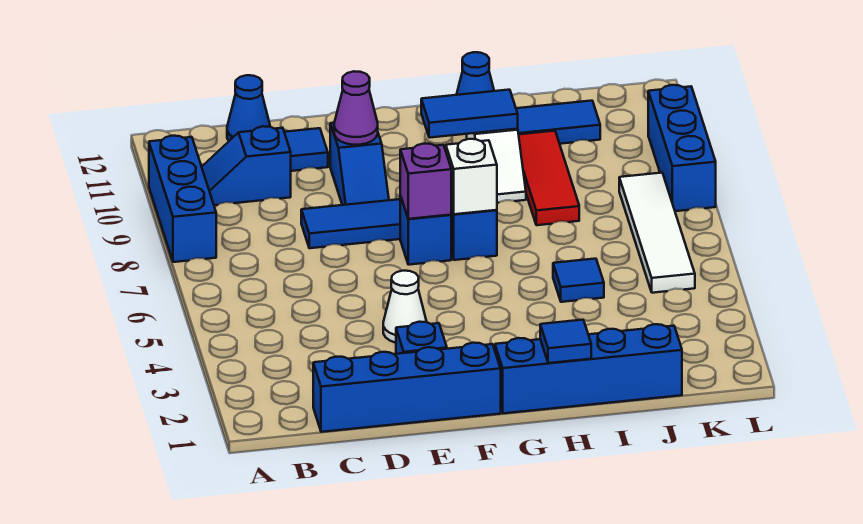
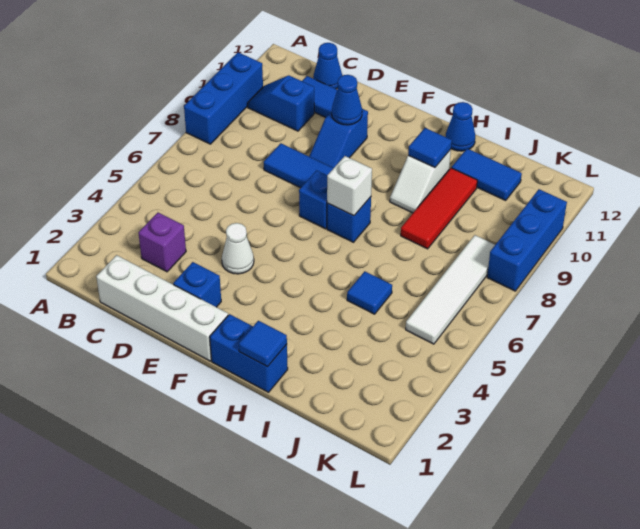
blue brick C1:F1 level 1 -> white brick C1:F1 level 1
purple cone E10 level 2 -> blue cone E10 level 2
purple brick F7 level 2 -> purple brick C3 level 1
blue brick G1:J1 level 1 -> blue brick G1:H1 level 1
blue tile G10:H10 level 2 -> blue tile H10 level 2

